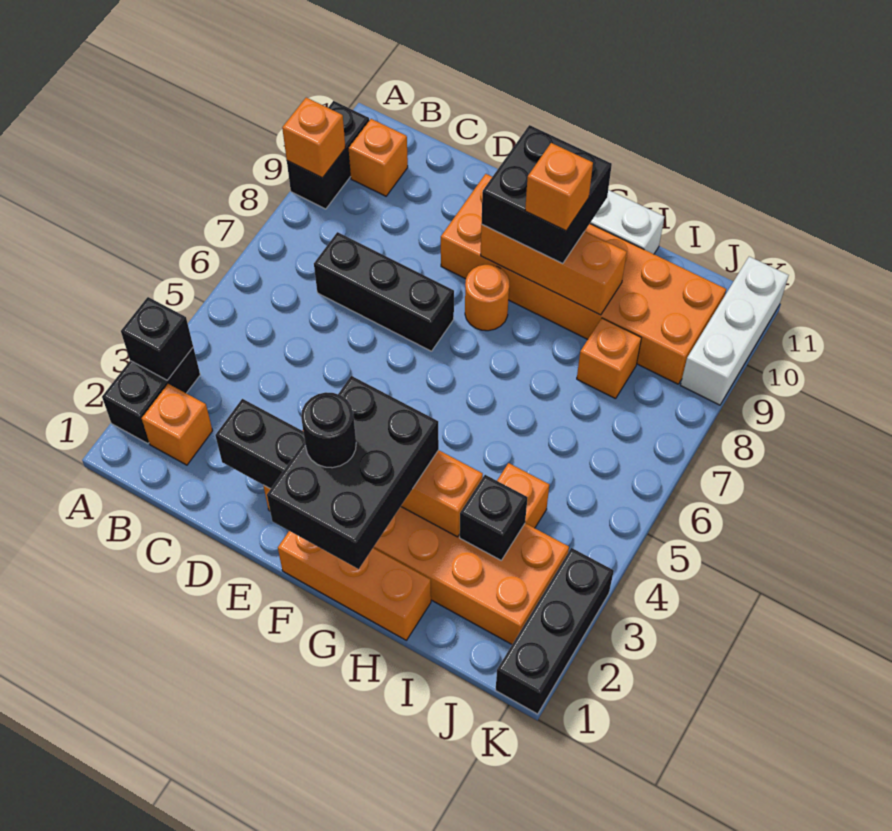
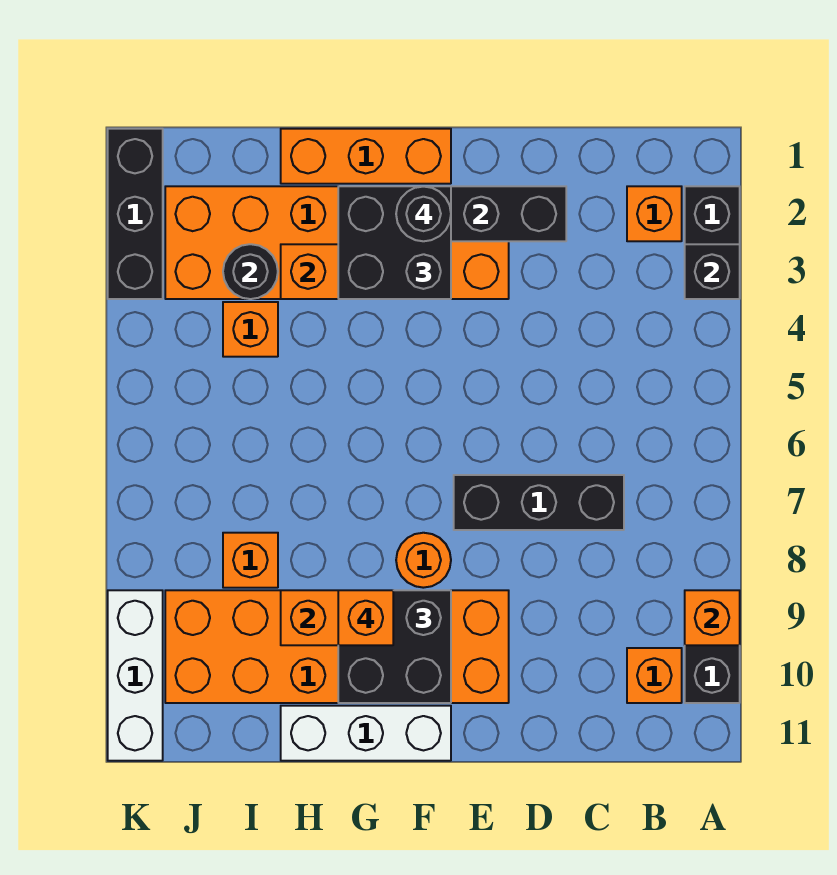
black brick F1:G3 level 3 -> black brick F2:G3 level 3
black brick I3 level 2 -> black round brick I3 level 2

